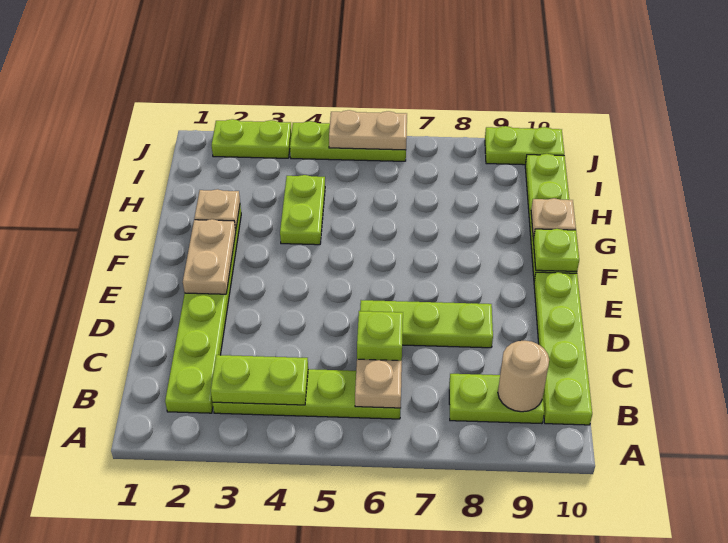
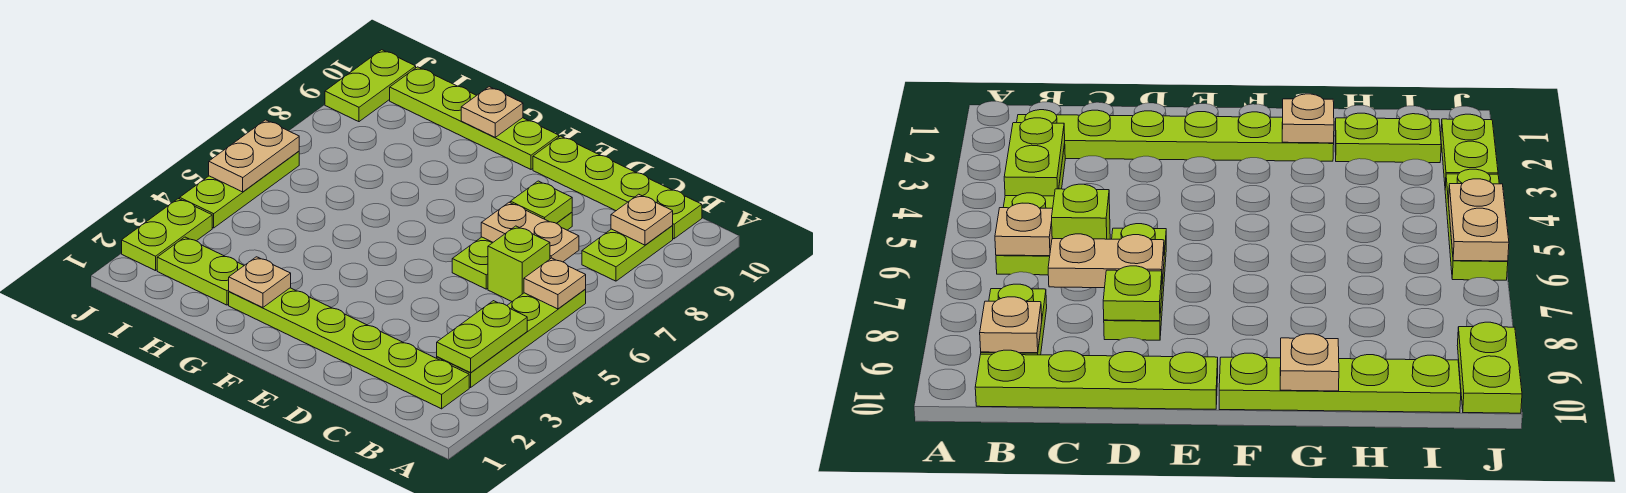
tan round brick B9 level 2 -> tan plate B9 level 2
tan plate E2:F2 level 2 -> tan plate C7:D7 level 2
lime plate F10 level 2 -> lime plate D8 level 2
lime plate G4:H4 level 1 -> lime plate H2:I2 level 1

